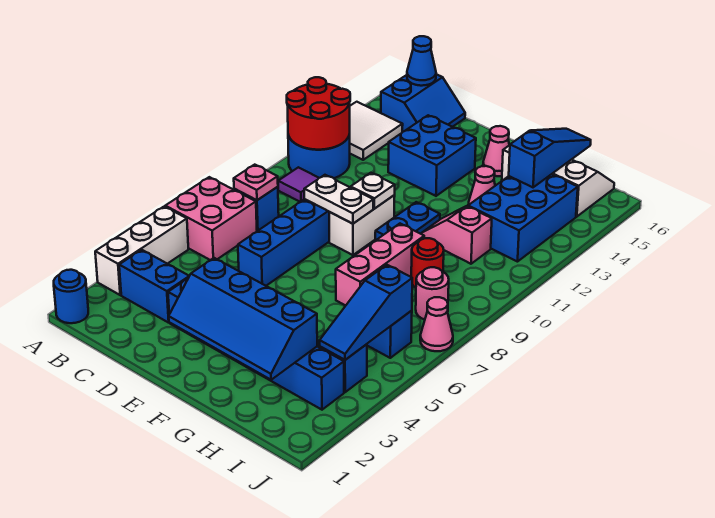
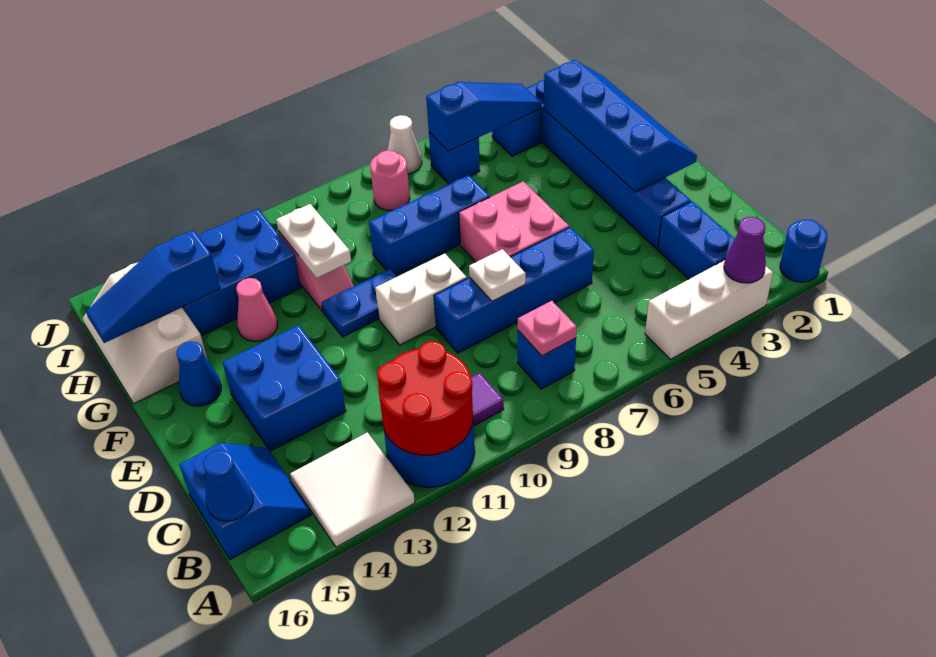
none -> purple cone A3 level 2
pink brick A6:B7 level 1 -> pink brick E6:F7 level 1
blue slope B15:C16 level 1 top B -> blue slope B15:C16 level 1 top 16
white plate D9:E9 level 2 -> white plate G11:H11 level 2
white plate E10 level 2 -> white plate D8 level 2
pink cone F15 level 1 -> blue cone F15 level 1
pink brick G7:G9 level 1 -> blue brick G7:G9 level 1
red round brick H9 level 1 -> none
pink cone J7 level 1 -> white cone J7 level 1

